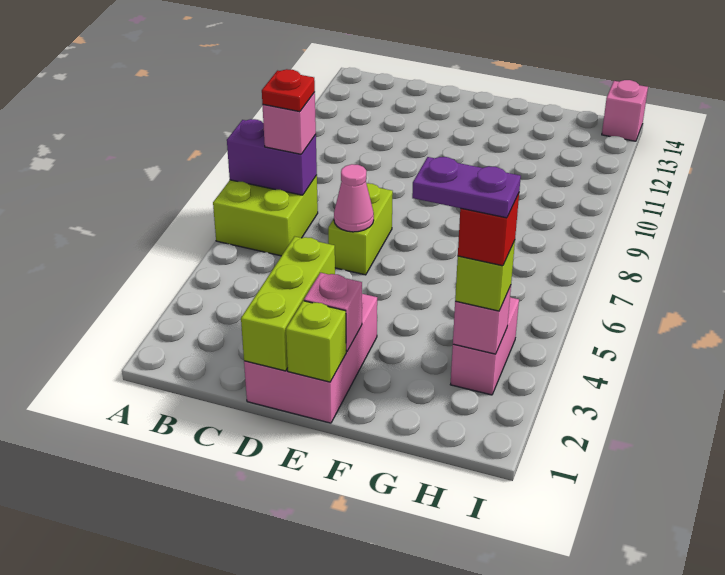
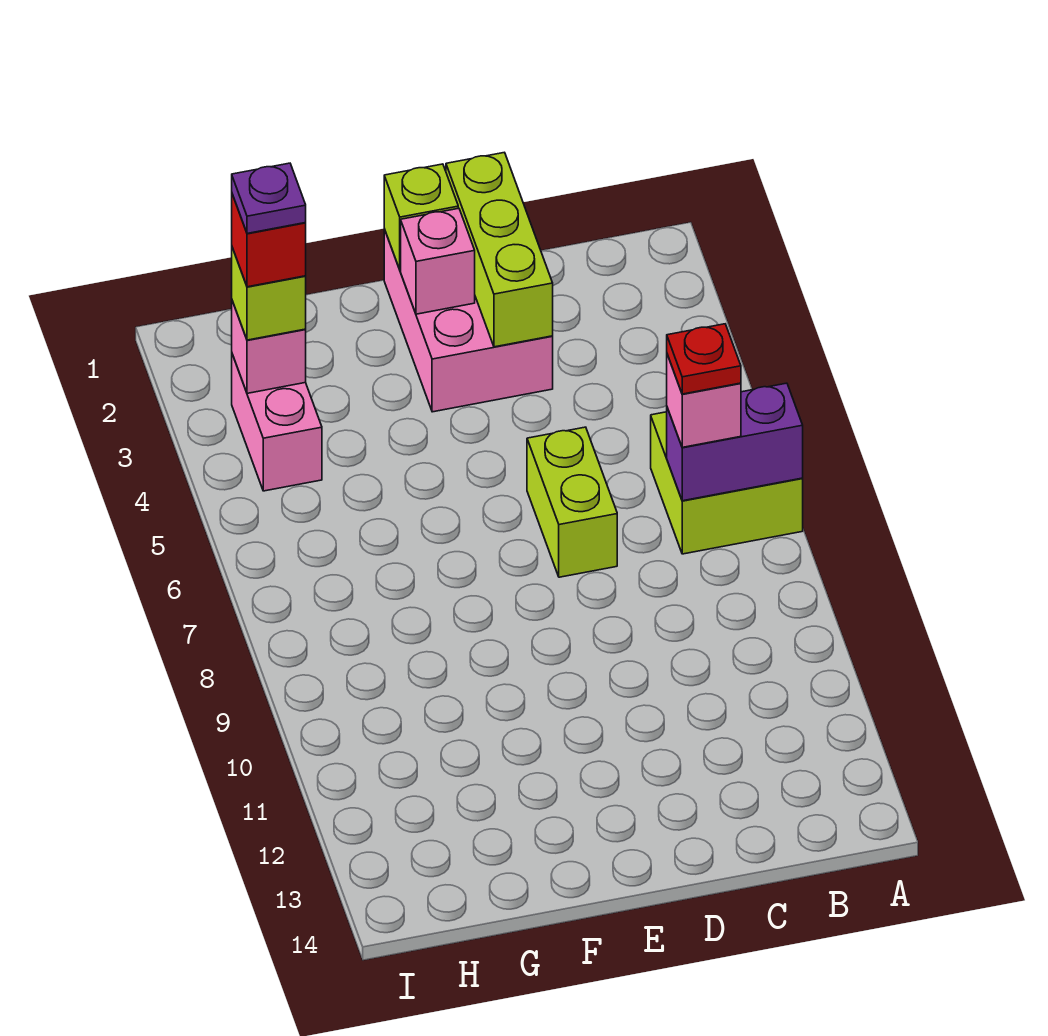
pink cone D6 level 2 -> none
purple plate G3:H3 level 5 -> purple plate H3 level 5
pink brick I14 level 1 -> none

